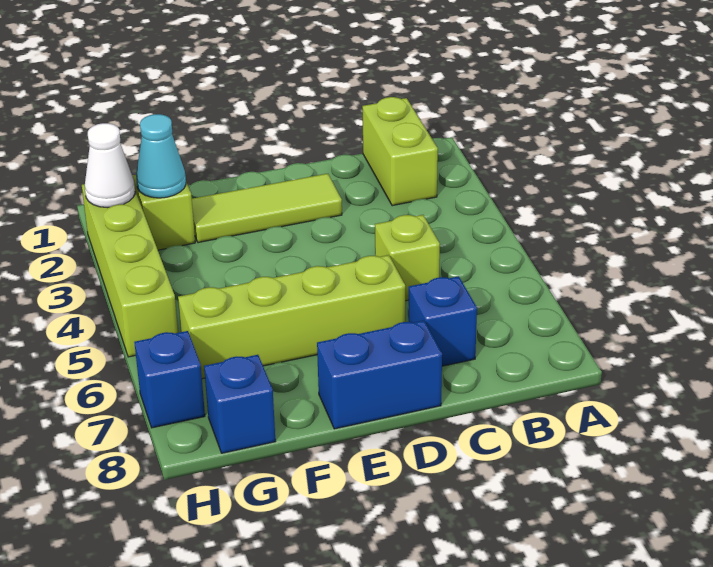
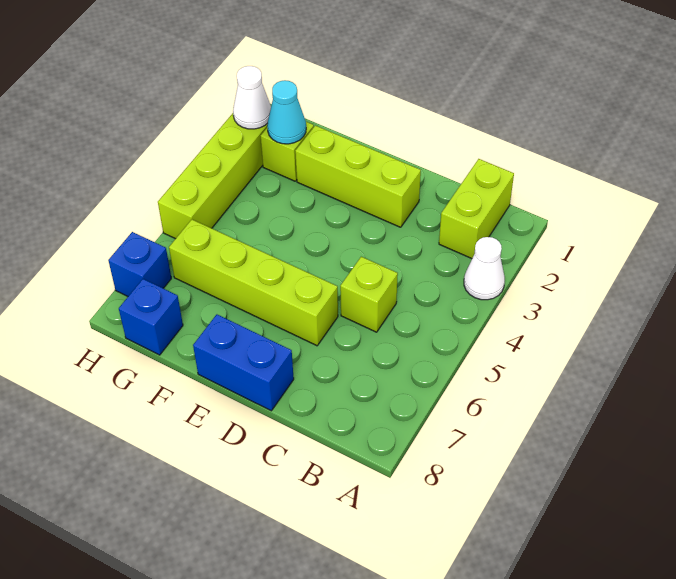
none -> white cone A3 level 1
blue brick C7 level 1 -> none
lime tile D2:F2 level 1 -> lime brick D2:F2 level 1

